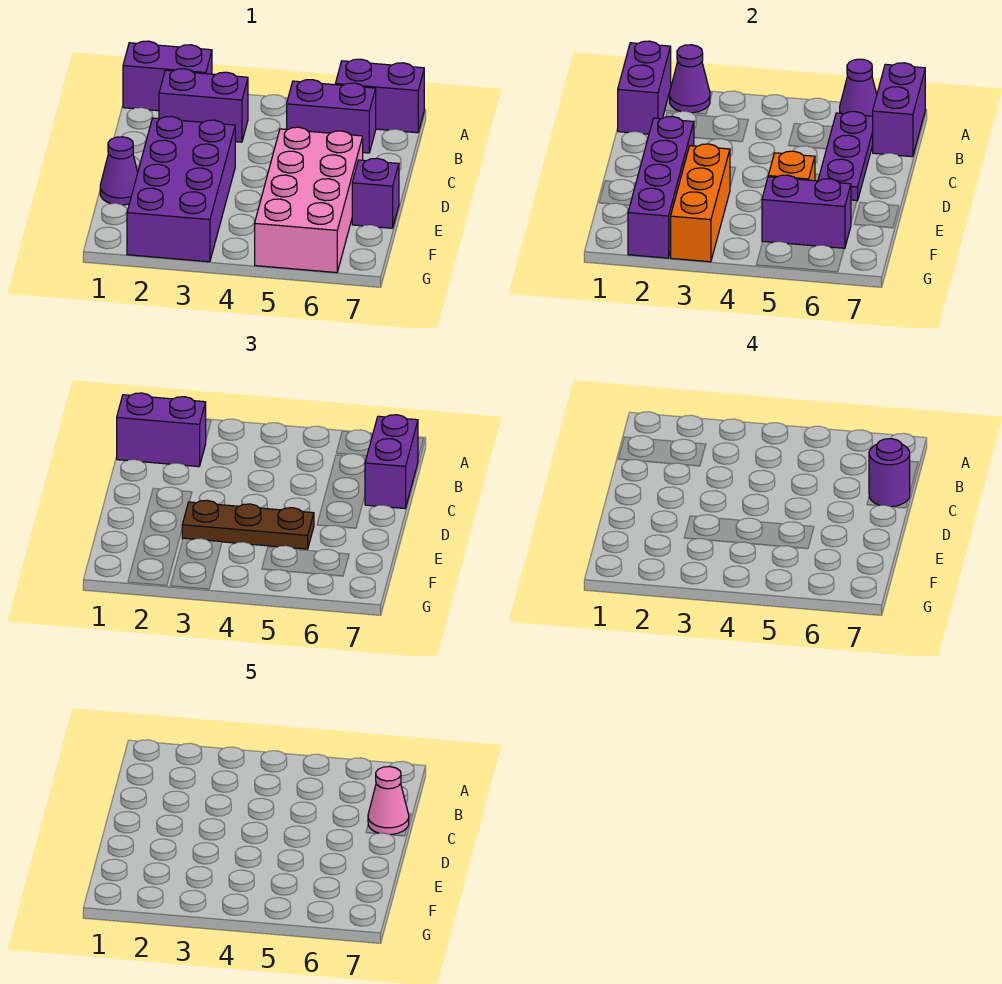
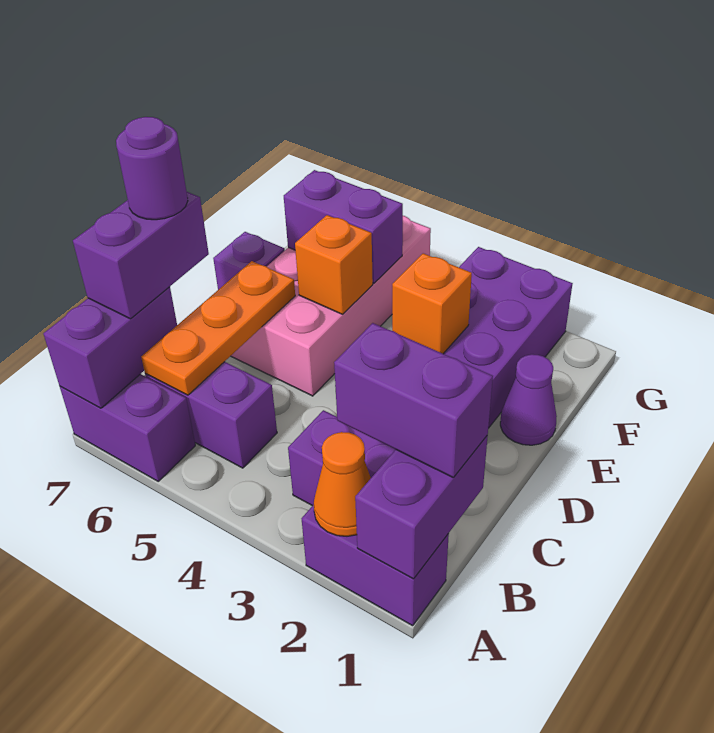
purple cone A2 level 2 -> orange cone A2 level 2
purple cone A6 level 2 -> none
purple plate B6:D6 level 2 -> orange plate B6:D6 level 2
pink cone C7 level 5 -> none
purple brick D2:G2 level 2 -> none
orange brick E3:G3 level 2 -> orange brick E3 level 2
brown plate E3:E5 level 3 -> none

